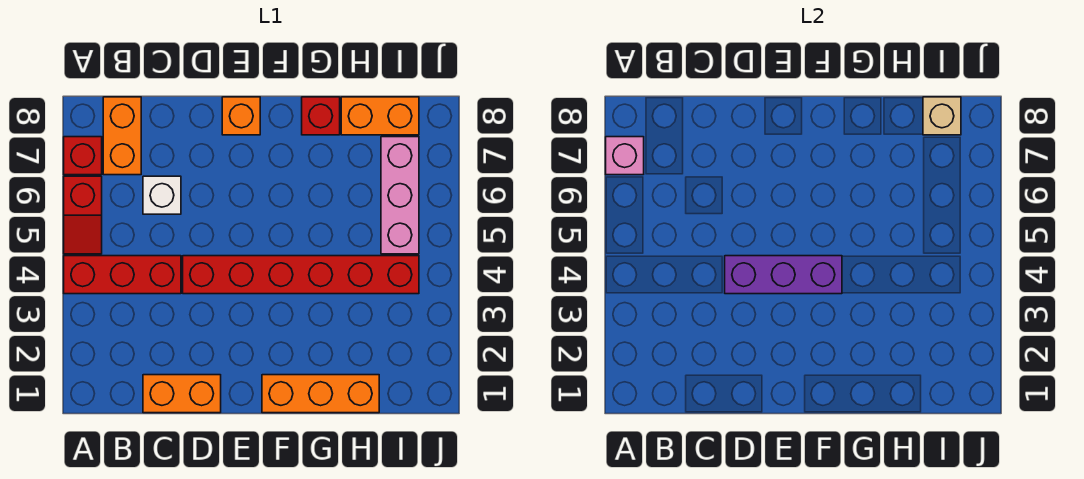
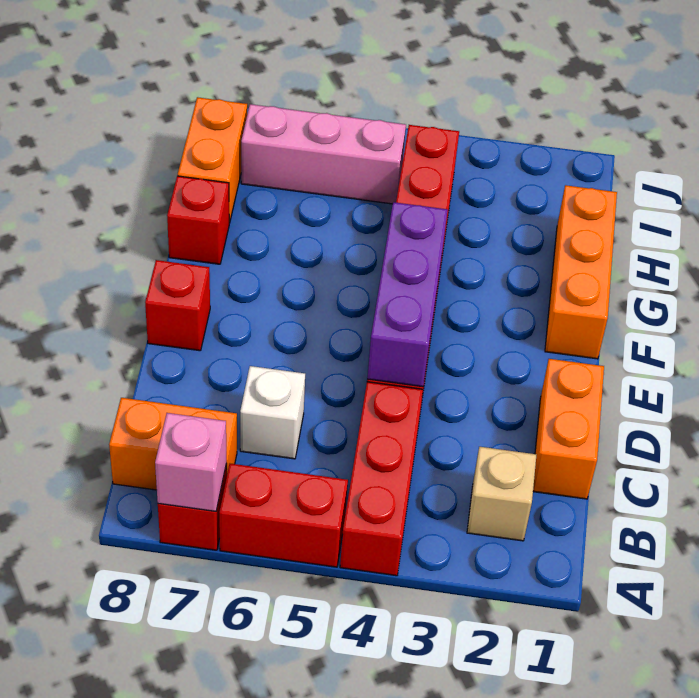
red slope A5:A6 level 1 top 6 -> red brick A5:A6 level 1
orange brick E8 level 1 -> red brick E8 level 1
tan brick I8 level 2 -> tan brick B2 level 1

